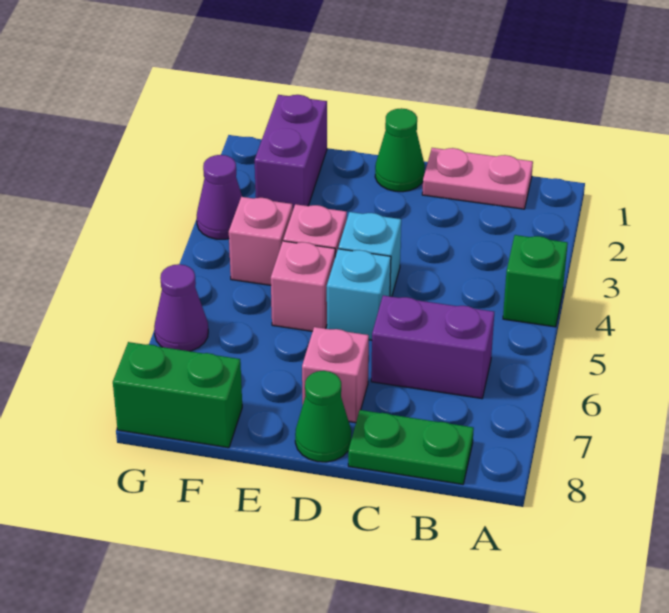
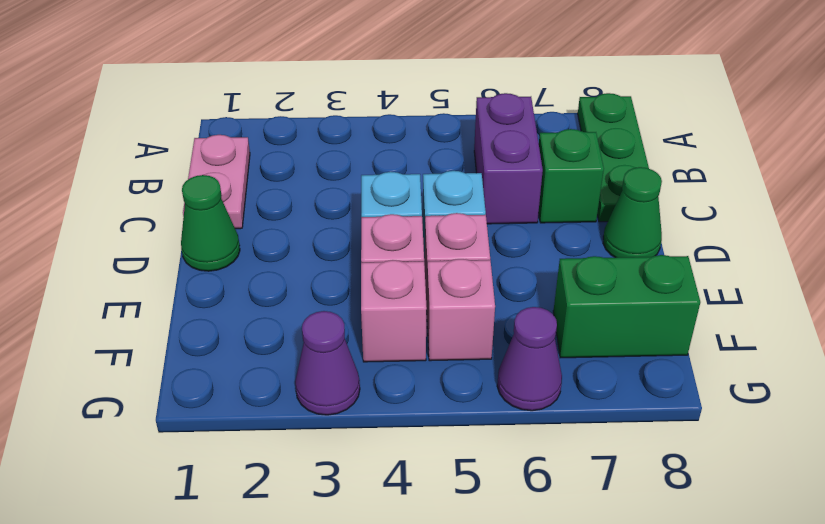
green brick A4 level 1 -> green brick C7 level 1
green plate B8:C8 level 1 -> green plate A8:C8 level 1
pink brick D7 level 1 -> pink brick F5 level 1
purple brick F1:F2 level 1 -> none
green brick F8:G8 level 1 -> green brick F7:F8 level 1

